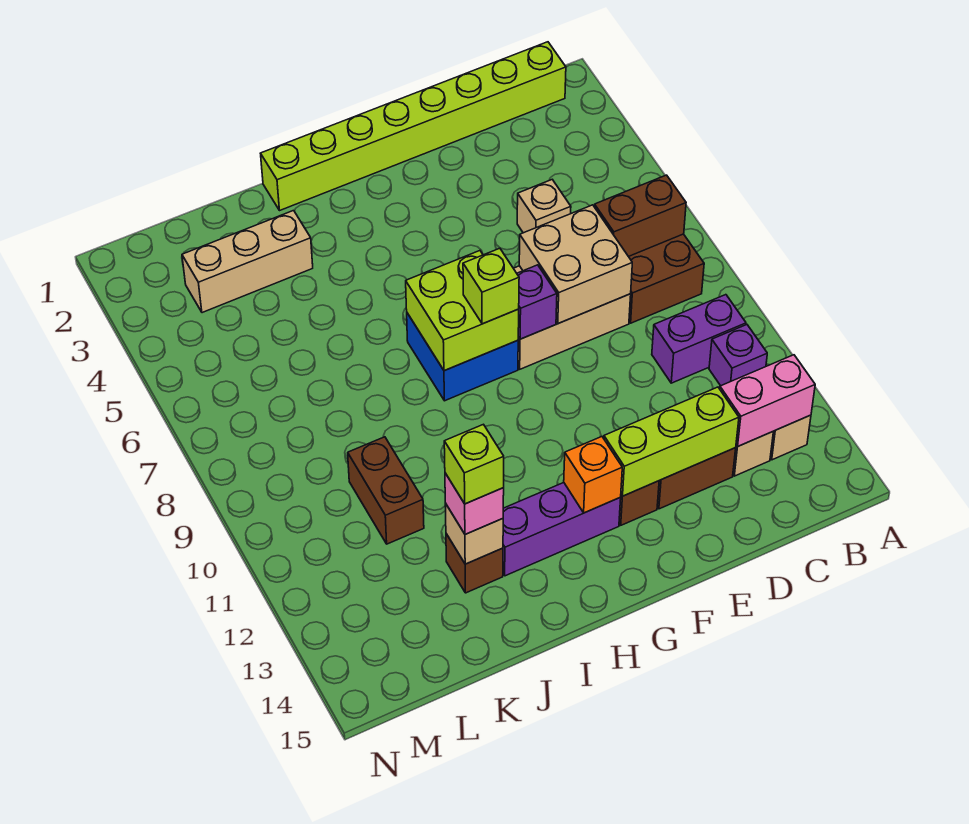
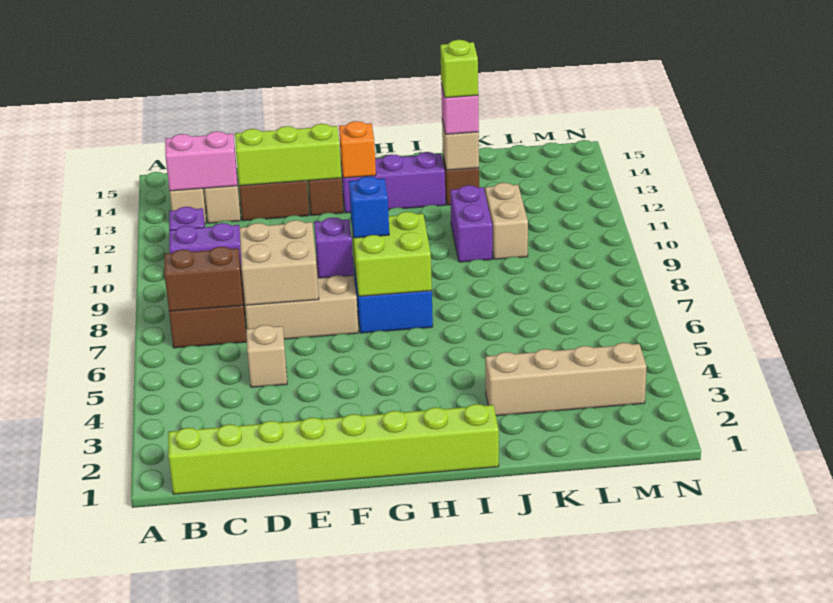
lime brick G8 level 3 -> blue brick G8 level 3
tan brick J3:L3 level 1 -> tan brick J3:M3 level 1
none -> purple brick J10:J11 level 1
brown brick K10:K11 level 1 -> tan brick K10:K11 level 1

